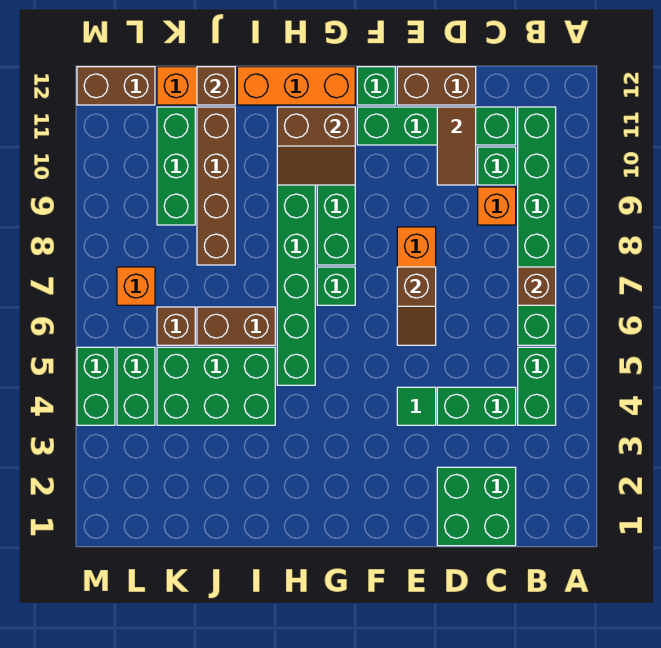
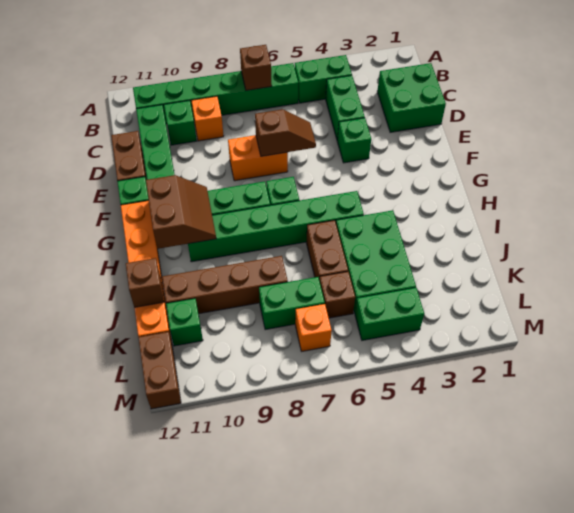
brown tile D10:D11 level 2 -> none
green tile E4 level 1 -> green brick E4 level 1
green brick K9:K11 level 1 -> green brick K11 level 1
green brick M4:M5 level 1 -> green brick K7:K8 level 1

